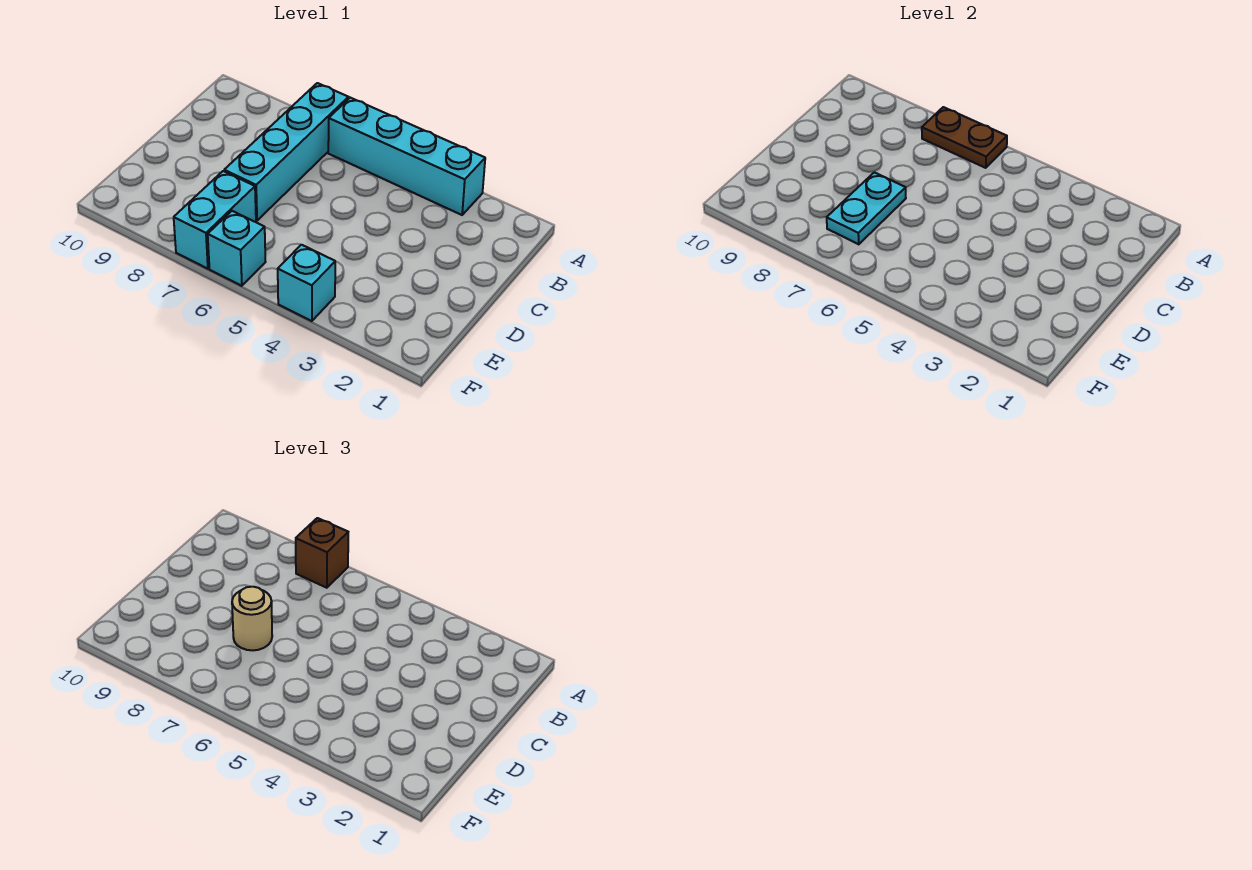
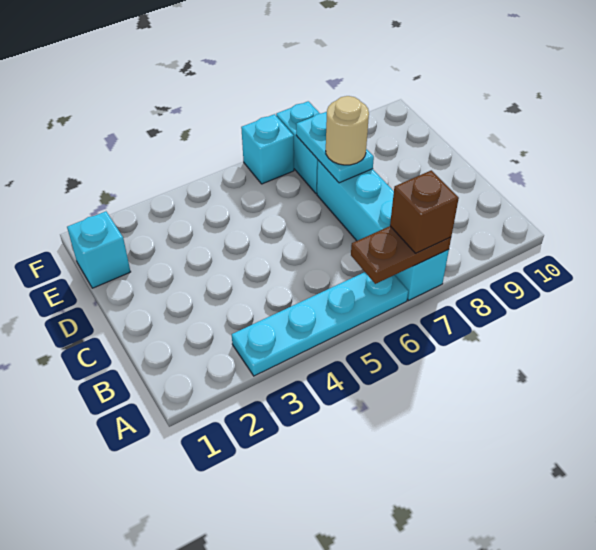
cyan brick A3:A6 level 1 -> cyan plate A3:A6 level 1
cyan brick F4 level 1 -> cyan brick E1 level 1

